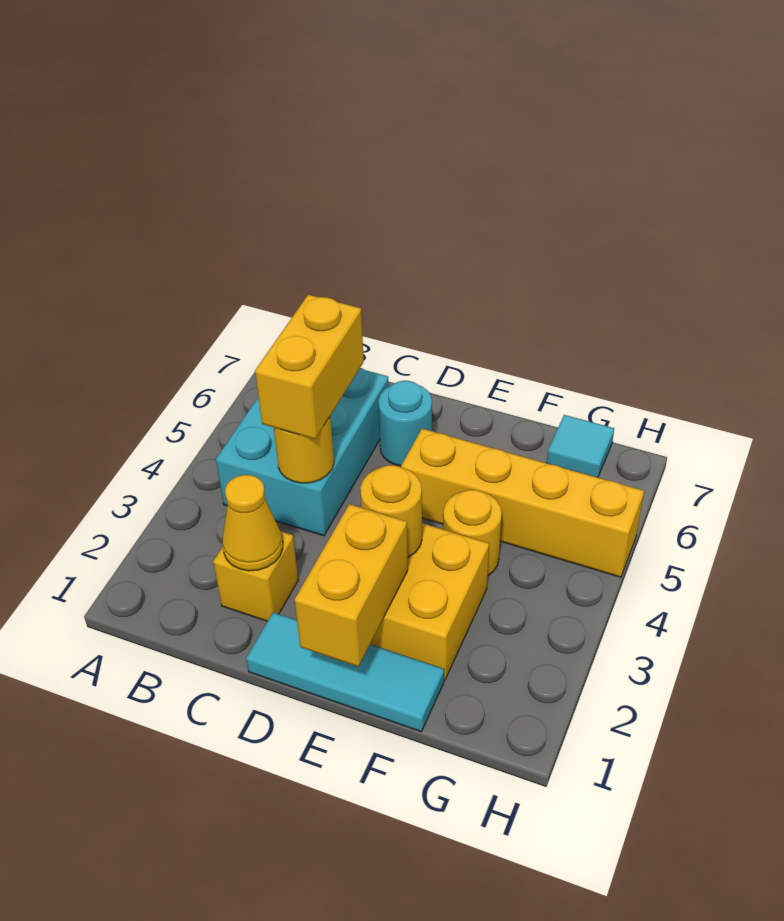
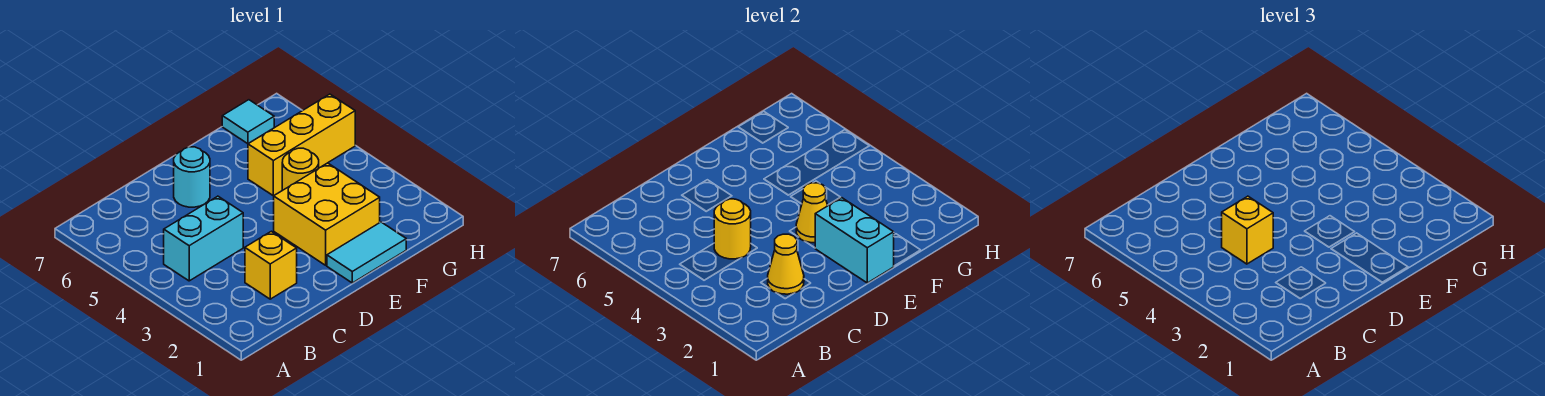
cyan brick B4:C6 level 1 -> cyan brick B4:C4 level 1
yellow brick C4:C5 level 3 -> yellow brick C4 level 3
cyan tile D1:F1 level 1 -> cyan tile E1:F1 level 1
yellow brick E1:E2 level 2 -> cyan brick E1:E2 level 2
yellow round brick E3 level 2 -> yellow cone E3 level 2
yellow brick E5:H5 level 1 -> yellow brick F5:H5 level 1

